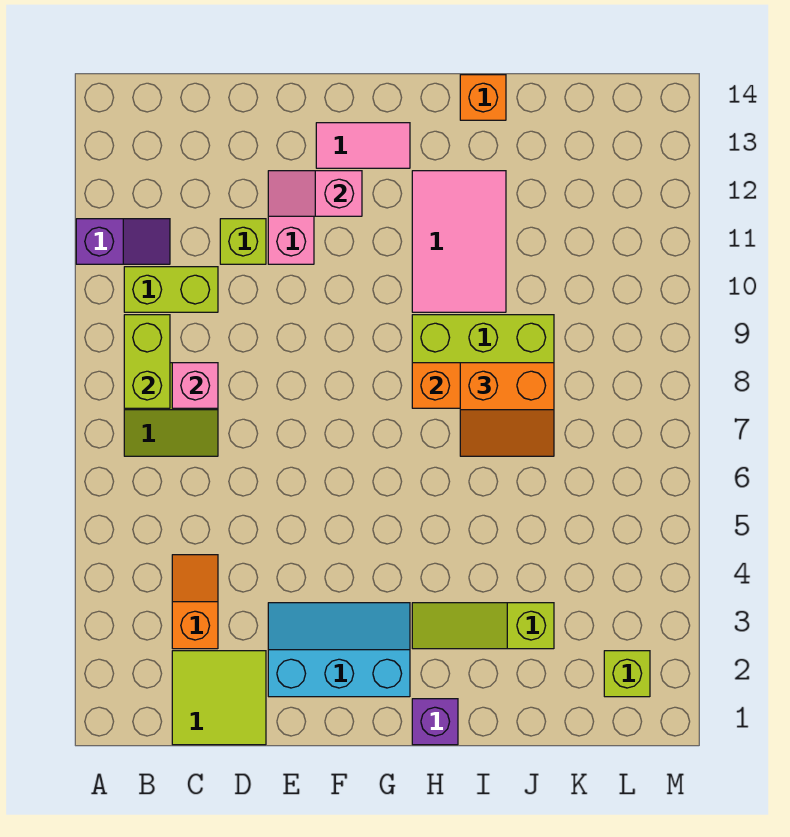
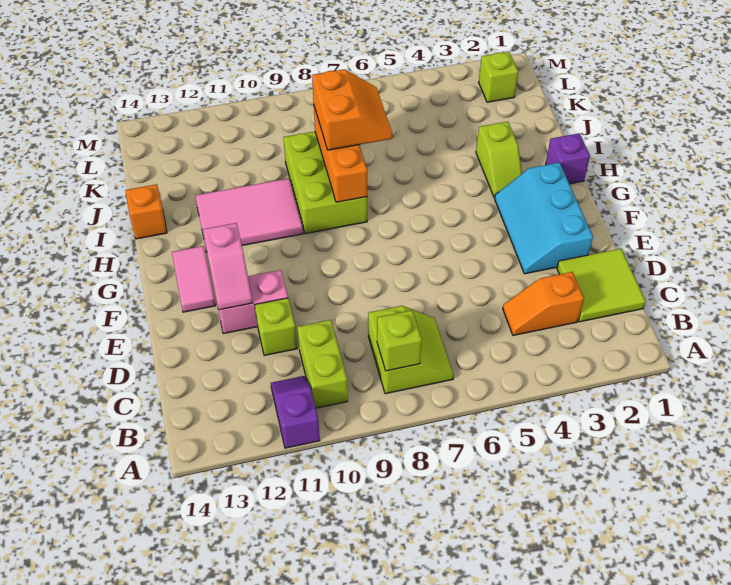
lime brick B8:B9 level 2 -> lime brick B8 level 2
pink brick C8 level 2 -> none
lime slope H3:J3 level 1 top J -> lime slope H3:I3 level 1 top I

